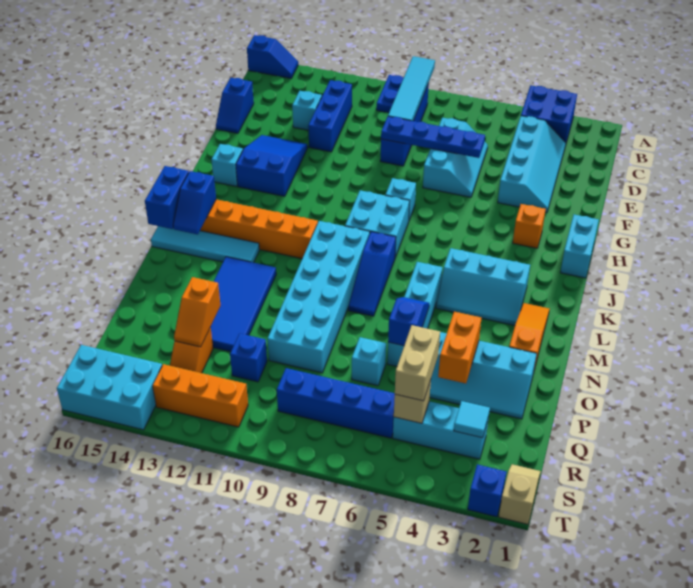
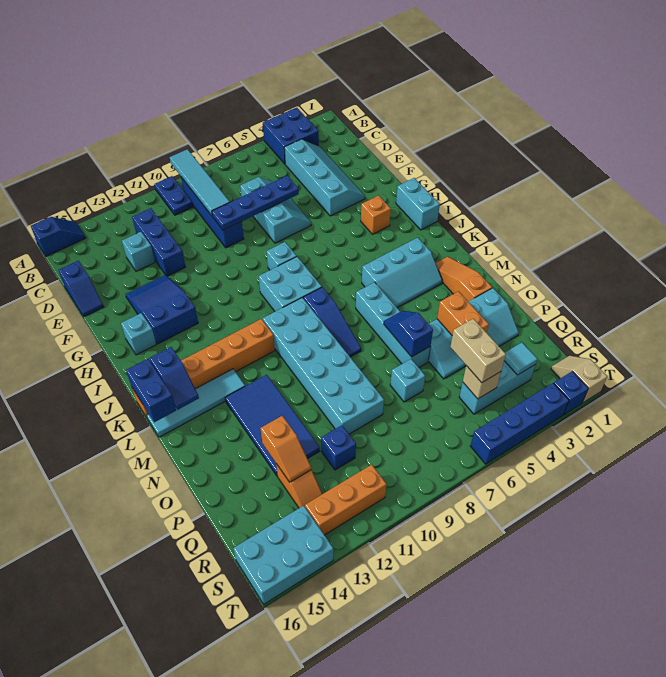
blue brick R6:R9 level 1 -> blue brick T3:T6 level 1

